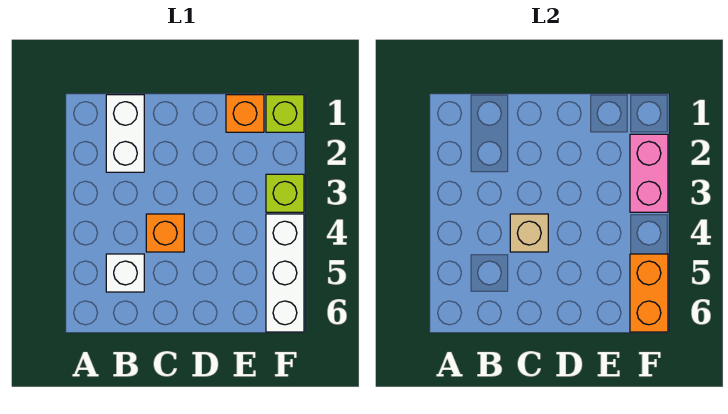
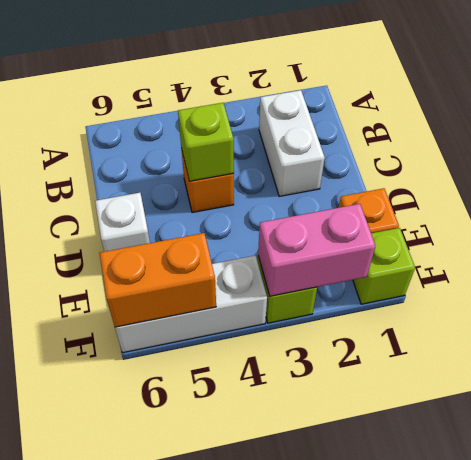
white brick B1:B2 level 1 -> white brick B2:C2 level 1
white brick B5 level 1 -> white brick D6 level 1
tan brick C4 level 2 -> lime brick C4 level 2

